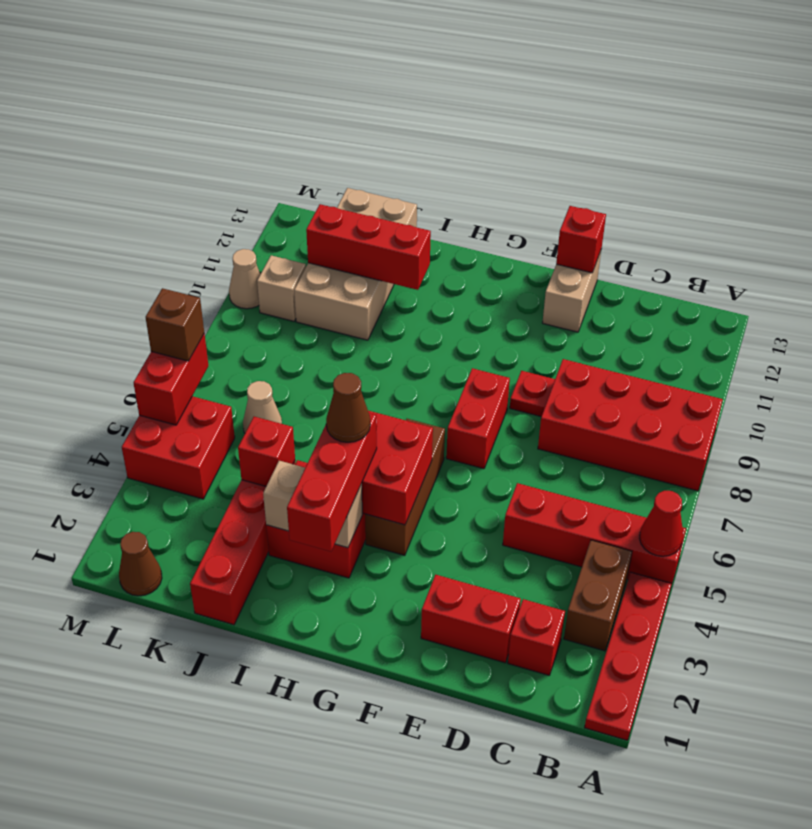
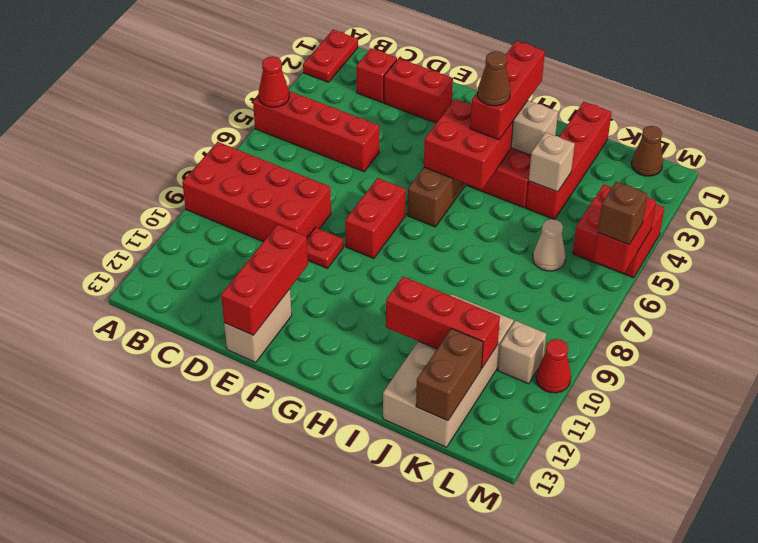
red plate A1:A4 level 1 -> red plate A1:A2 level 1
brown brick B3:B4 level 1 -> brown brick K12:K13 level 2
red brick E13 level 2 -> red brick E11:E13 level 2
red brick J4 level 2 -> tan brick J4 level 2
tan cone M10 level 1 -> red cone M10 level 1

